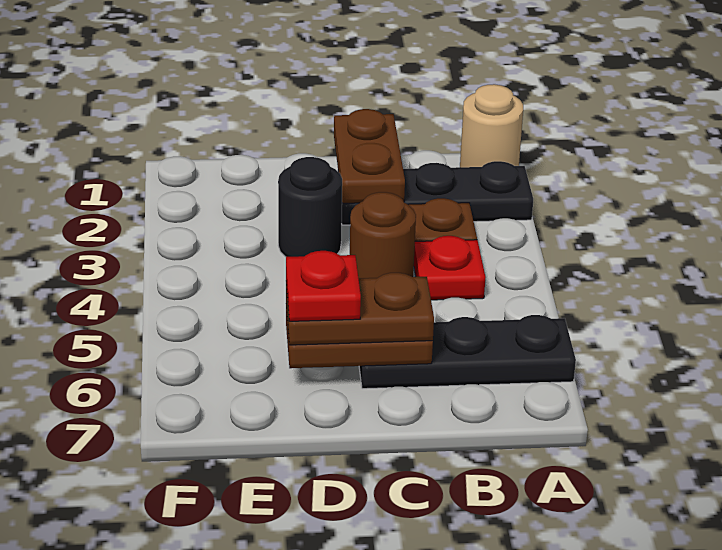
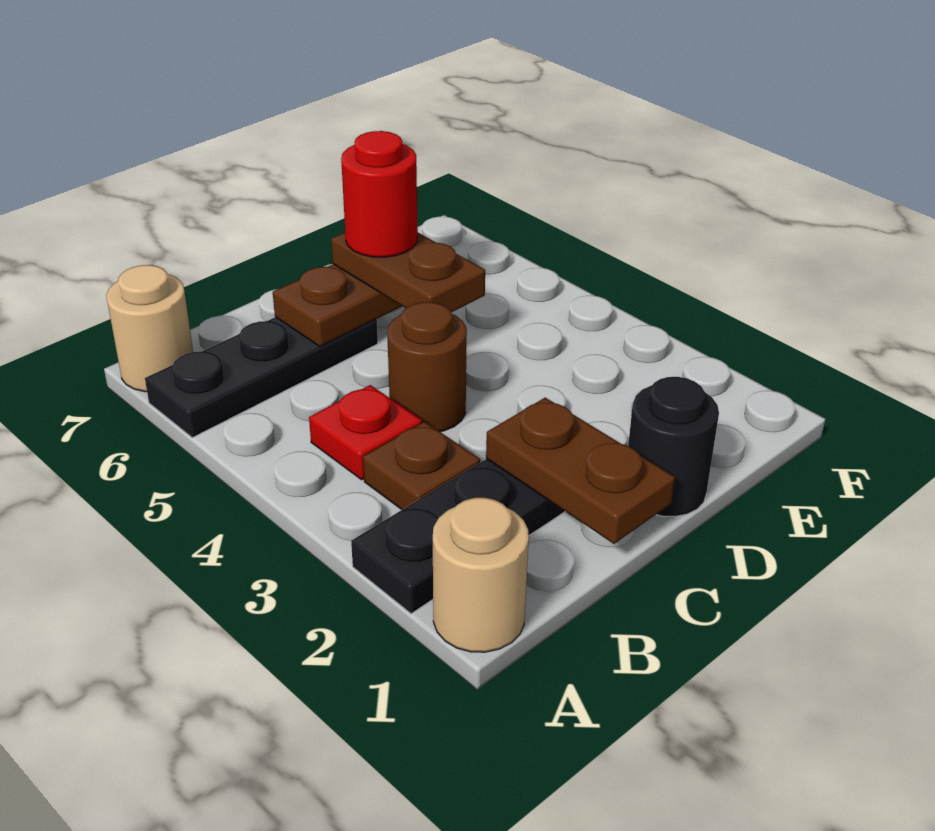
none -> tan round brick A7 level 1
brown plate C6:D6 level 3 -> brown plate D5:D6 level 3
black round brick D3 level 1 -> black round brick D1 level 1
red plate D6 level 4 -> red round brick D6 level 4

